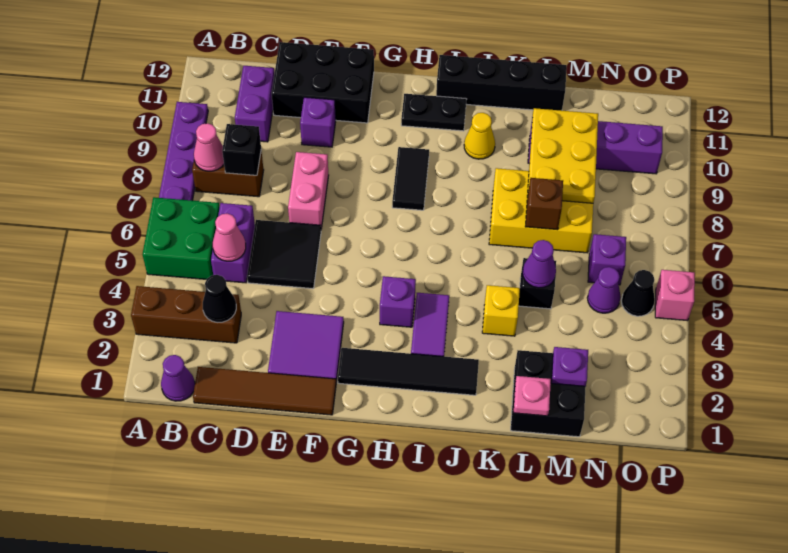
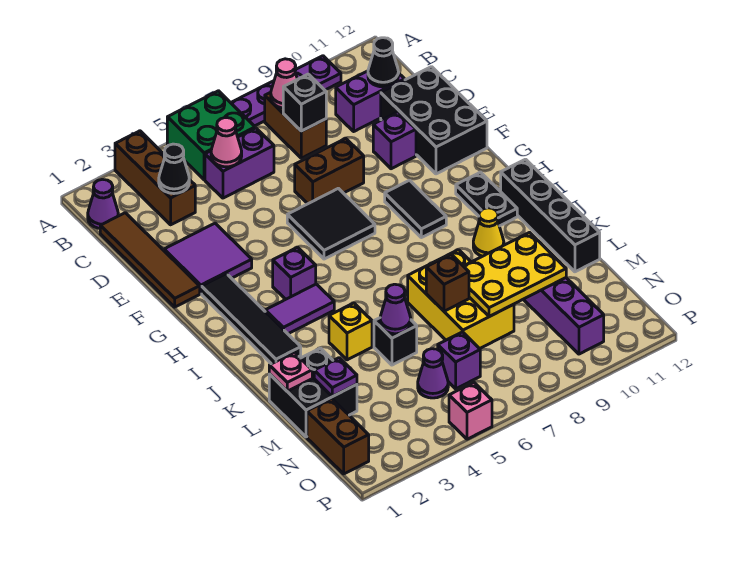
black tile D5:E6 level 1 -> black tile F6:G7 level 1
pink brick E7:E8 level 1 -> brown brick E7:E8 level 1
black tile H8:H9 level 1 -> black tile G9:H9 level 1
none -> brown brick N1:O1 level 1
black cone O5 level 1 -> black cone C11 level 2

